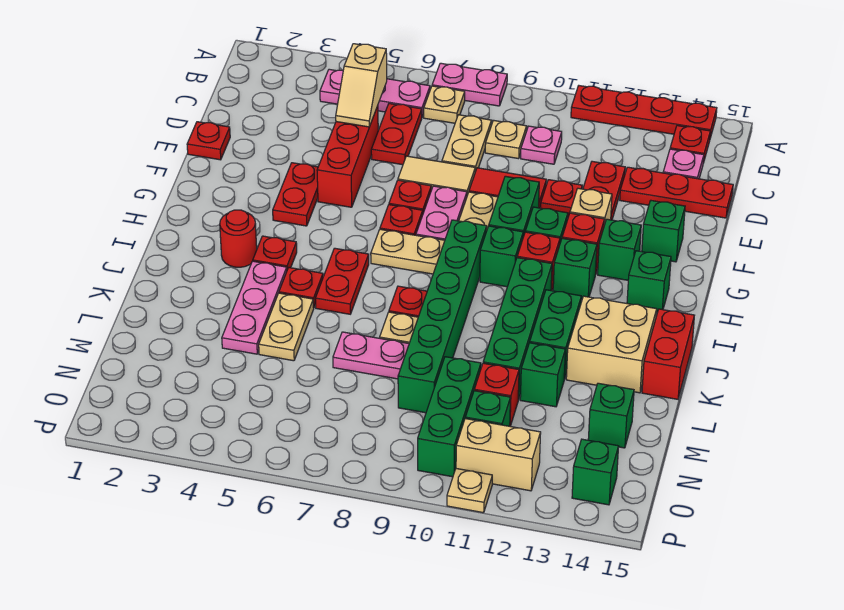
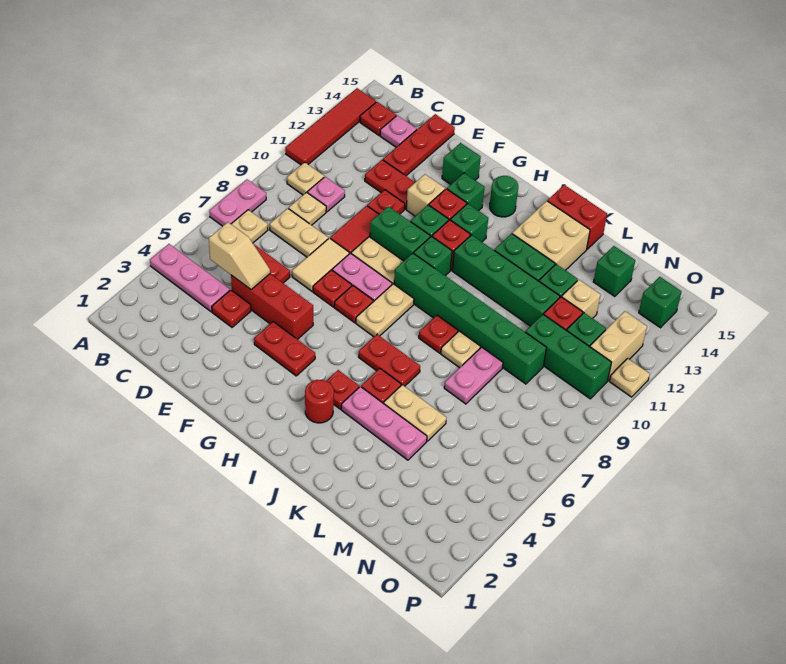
red plate A11:A14 level 1 -> red tile A11:A14 level 1
pink plate B4:B6 level 1 -> pink plate A4:C4 level 1
none -> tan plate B10 level 1
red plate E1 level 1 -> red plate D4 level 1
green brick H14 level 1 -> green round brick H14 level 1
none -> tan brick M12 level 1

